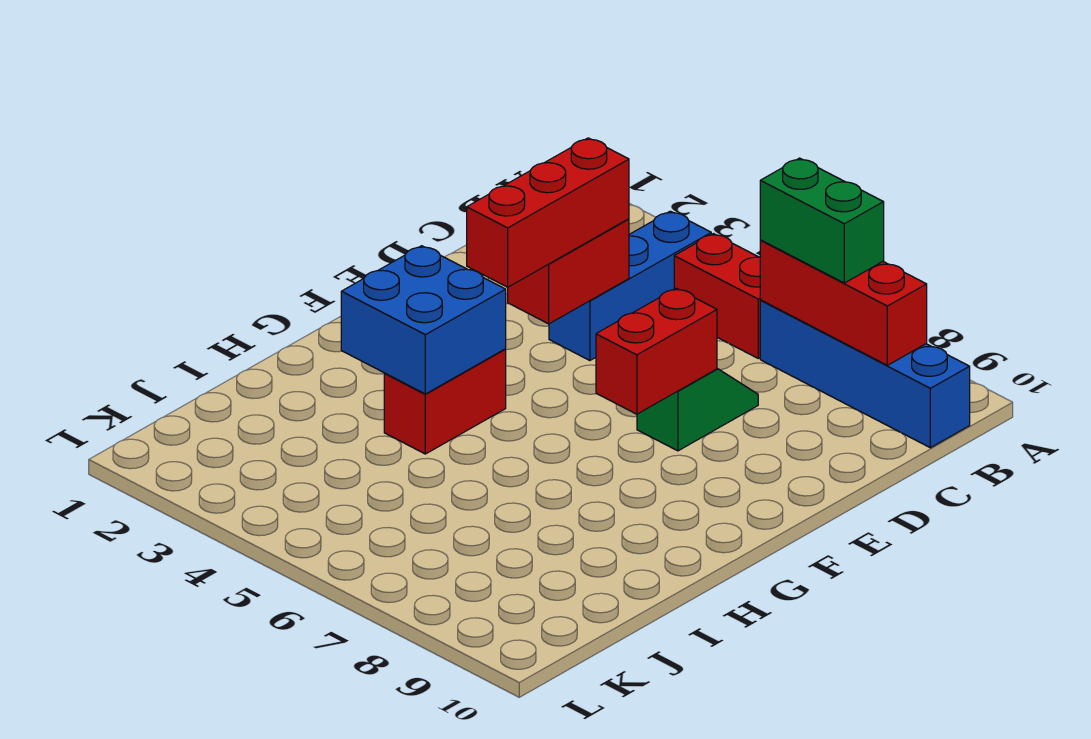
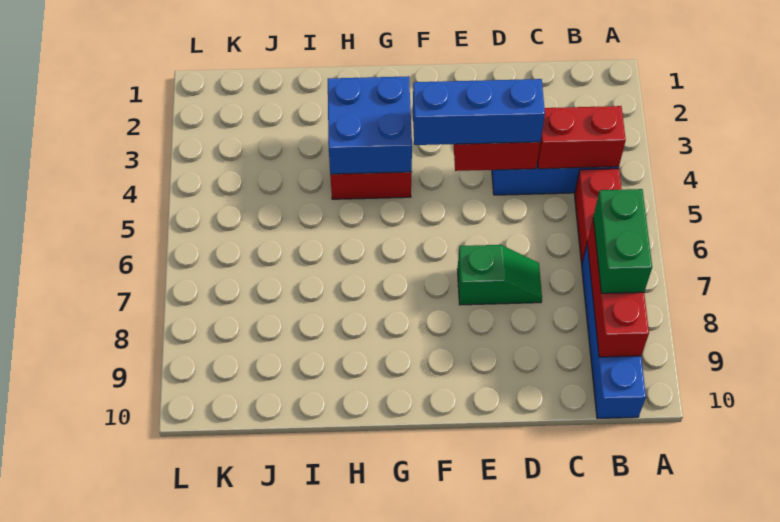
red brick D4:F4 level 3 -> blue brick D4:F4 level 3
red brick E7:F7 level 2 -> red brick B4:C4 level 2

